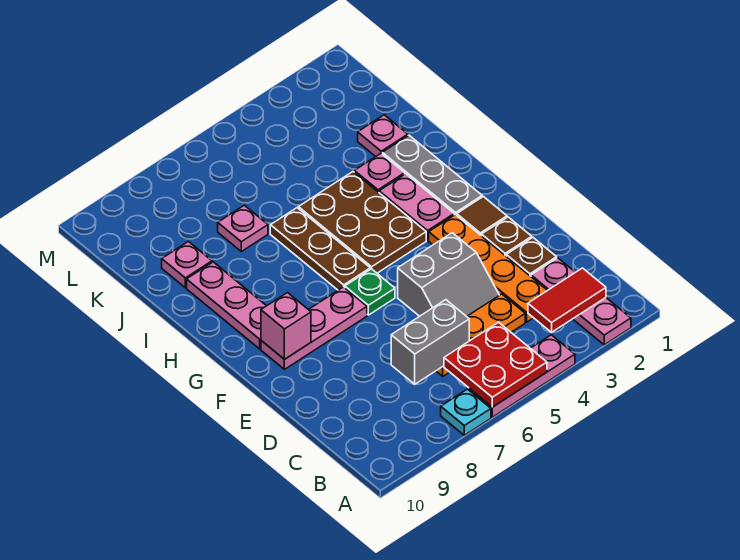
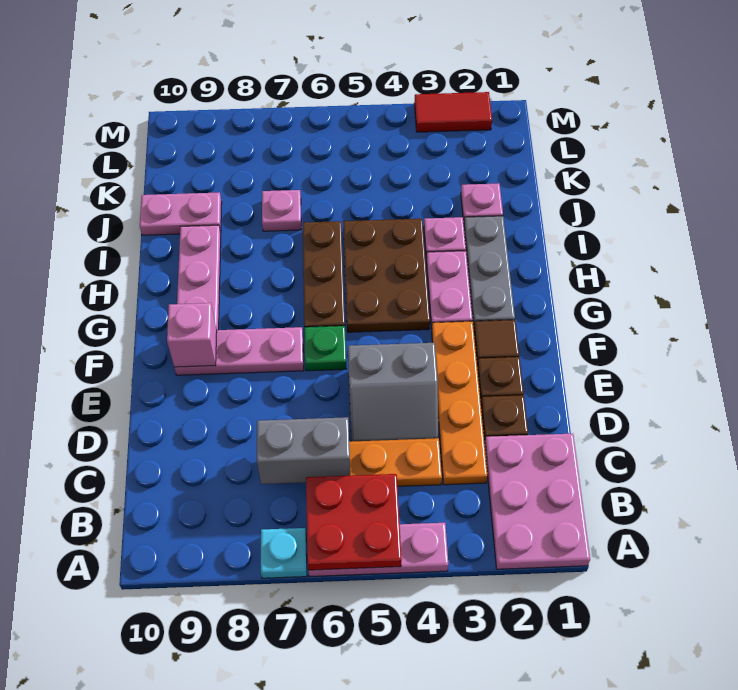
pink plate A2:C2 level 1 -> pink plate A1:C2 level 1
red tile B2:B3 level 2 -> red tile M2:M3 level 1
pink plate J9 level 1 -> pink plate J9:J10 level 1

